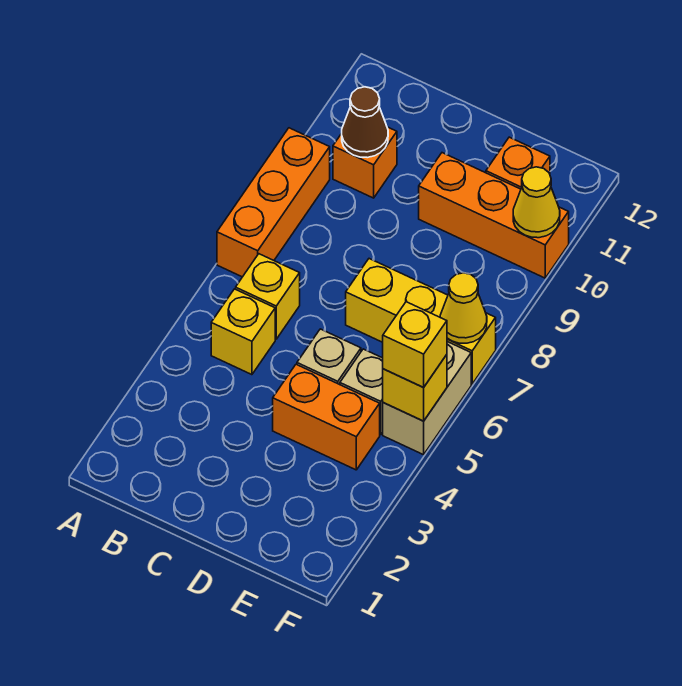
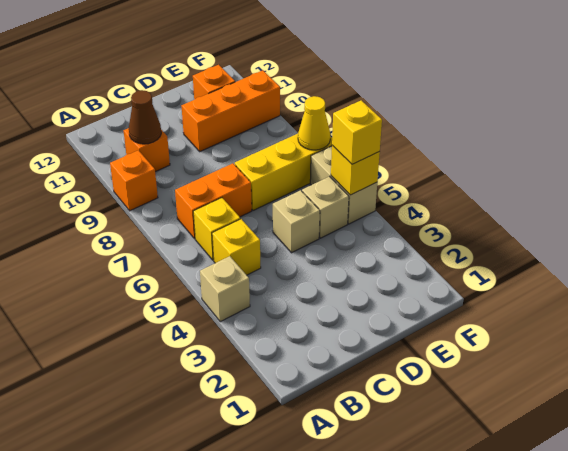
none -> tan brick A4 level 1
orange brick A7:A9 level 1 -> orange brick A9 level 1
orange brick D4:E4 level 1 -> orange brick B7:C7 level 1
yellow cone F10 level 2 -> none

